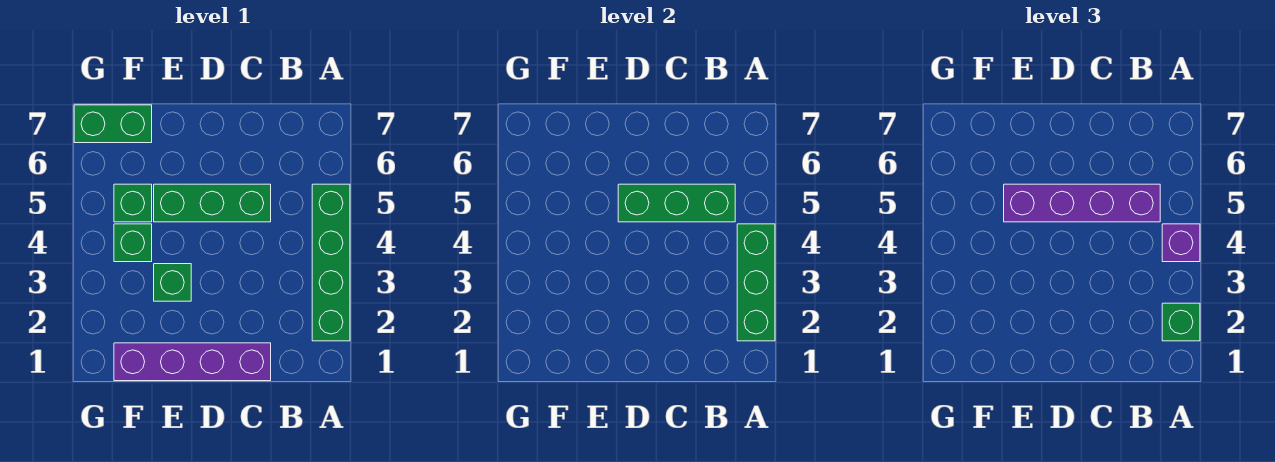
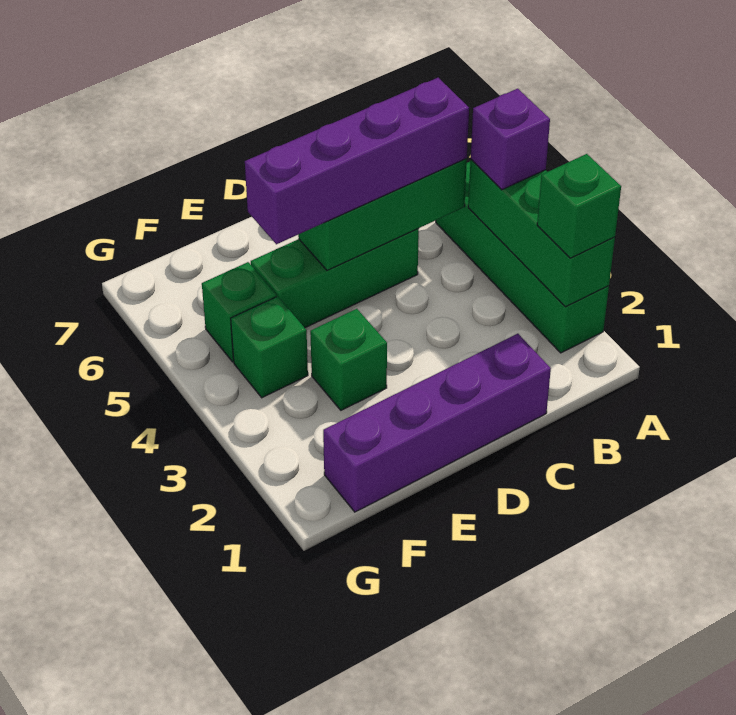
green brick F7:G7 level 1 -> none

